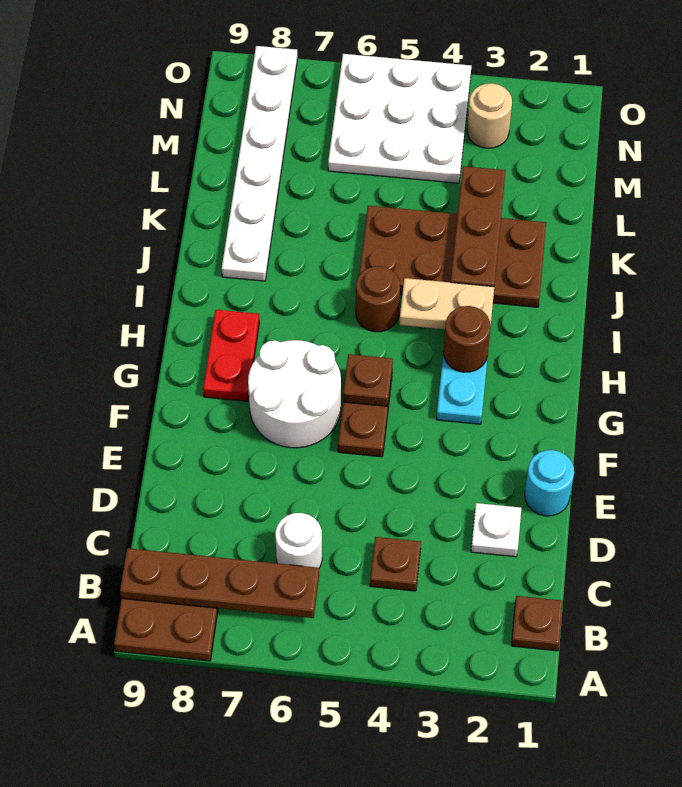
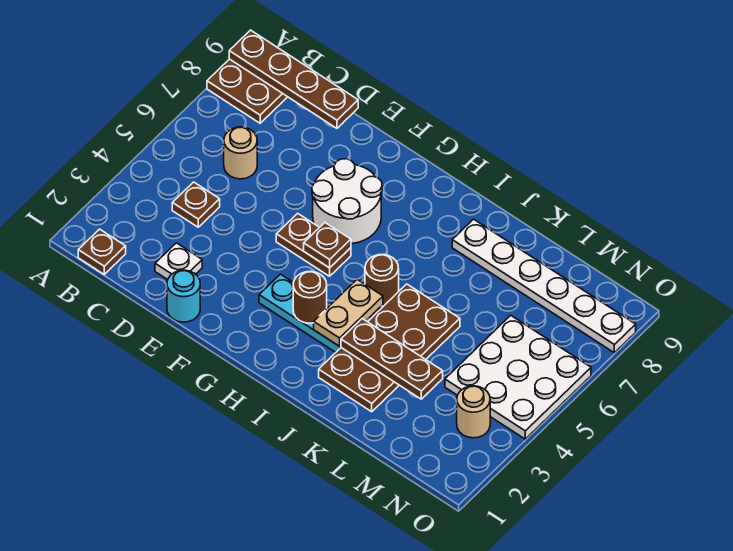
brown plate B6:B9 level 2 -> brown plate A9:D9 level 2
white round brick C6 level 1 -> tan round brick C6 level 1
red plate G8:H8 level 1 -> none

